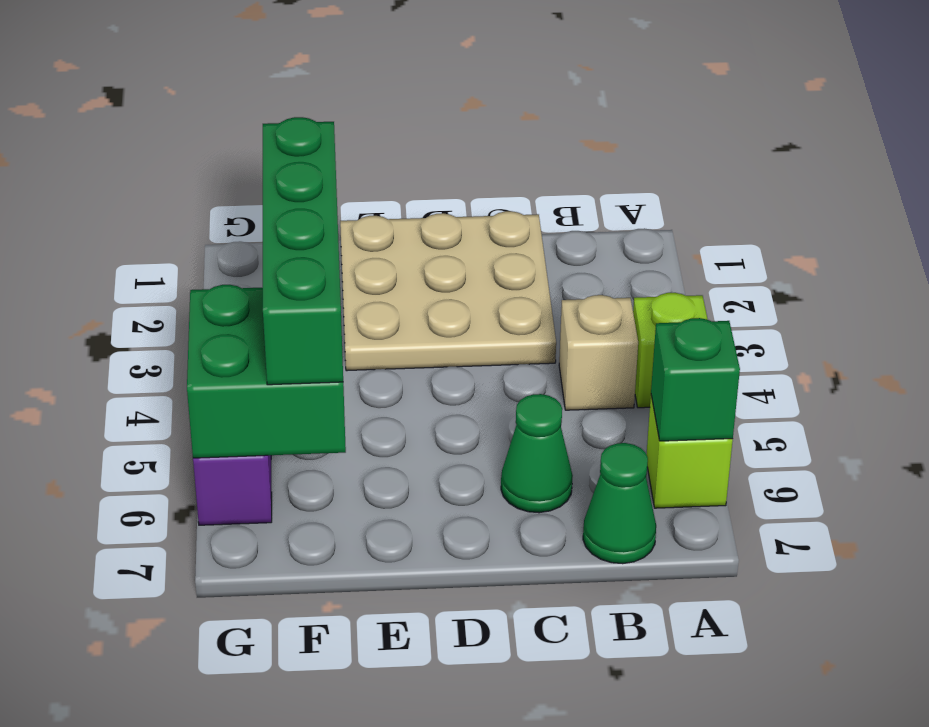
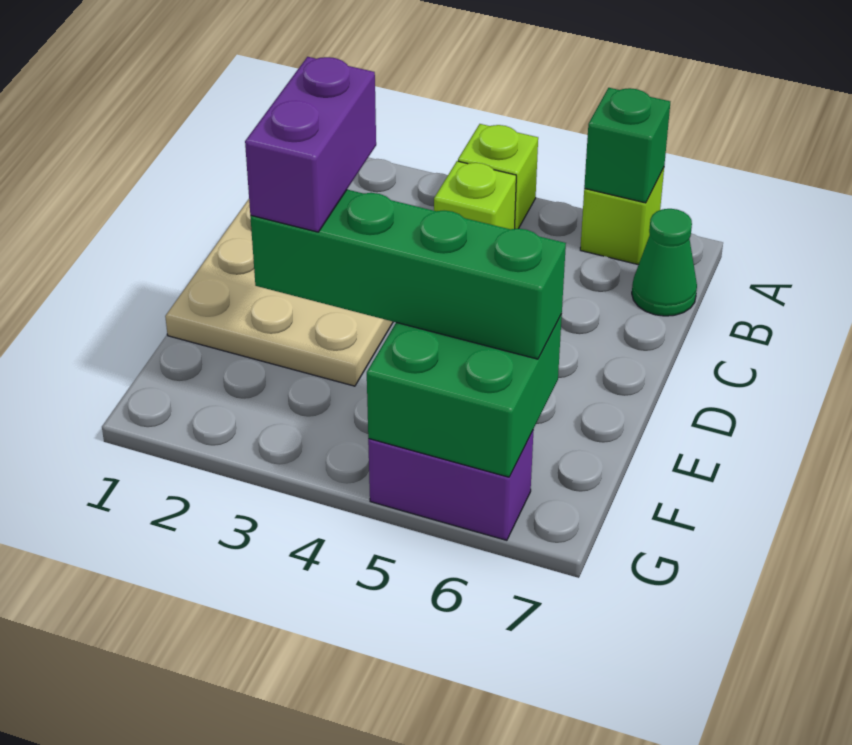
tan brick B4 level 1 -> lime brick B4 level 1
green cone C6 level 1 -> none
none -> purple brick E3:F3 level 4

